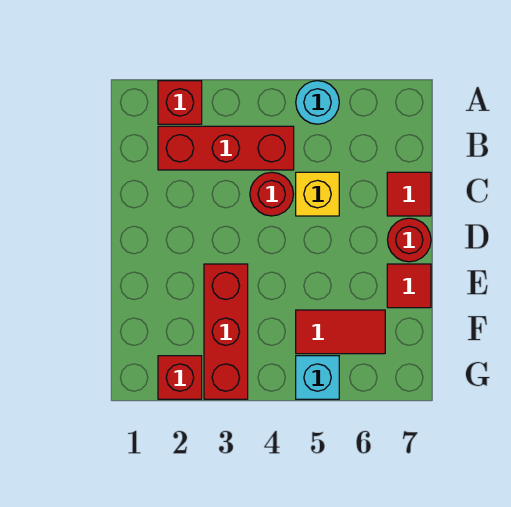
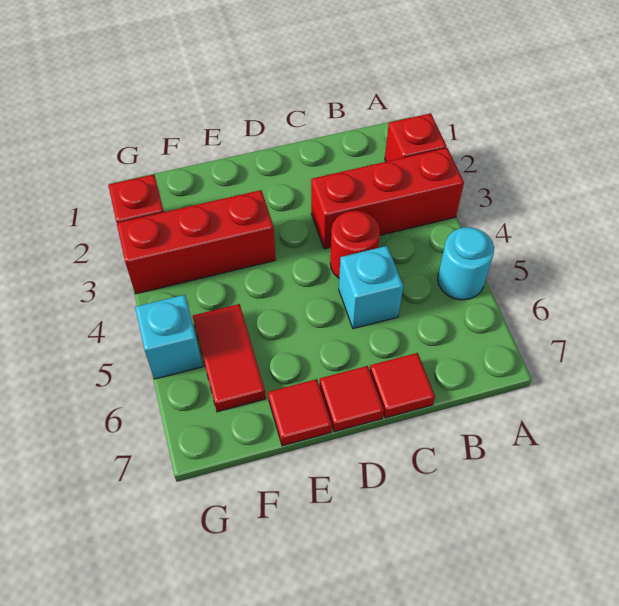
red brick B2:B4 level 1 -> red brick A3:C3 level 1
yellow brick C5 level 1 -> cyan brick C5 level 1
red round brick D7 level 1 -> red tile D7 level 1

